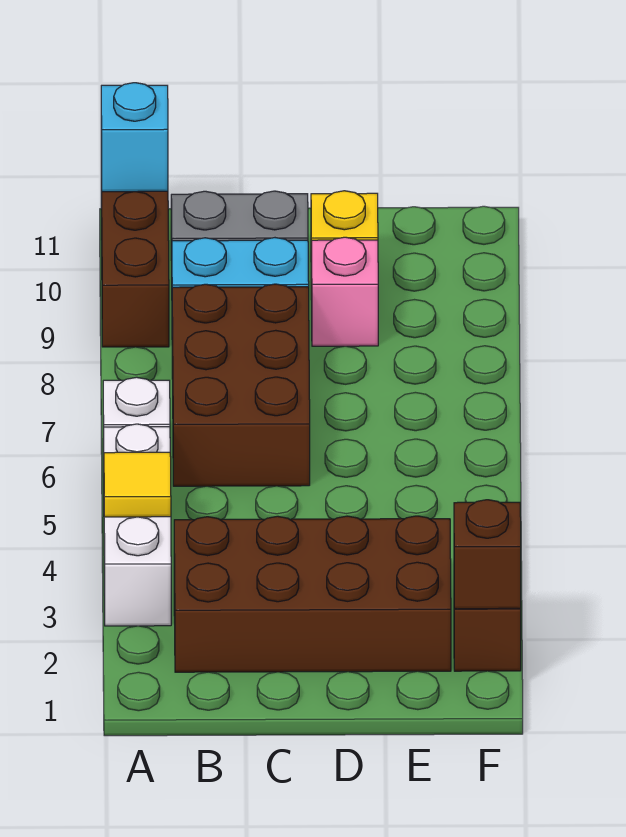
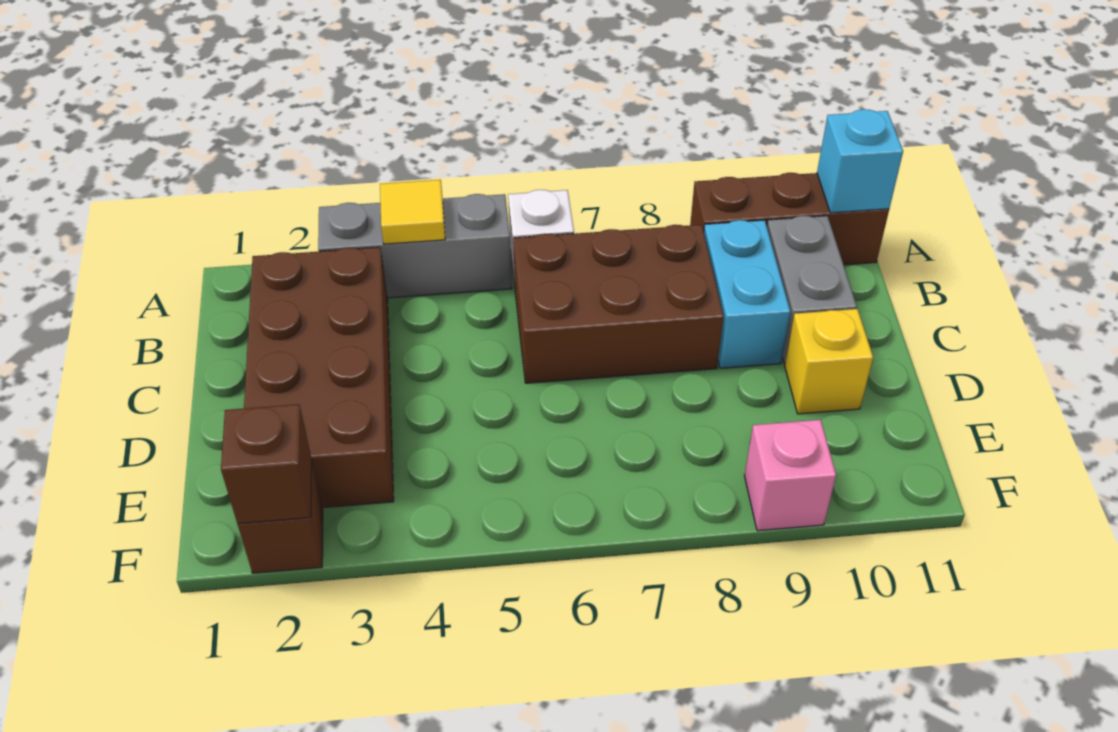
white brick A3:A5 level 1 -> grey brick A3:A5 level 1
pink brick D9 level 1 -> pink brick F9 level 1

